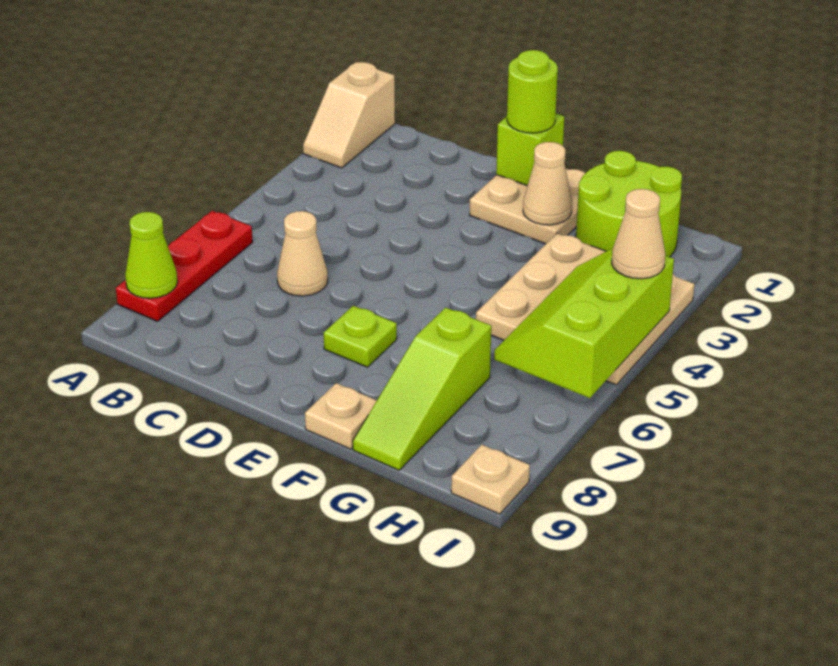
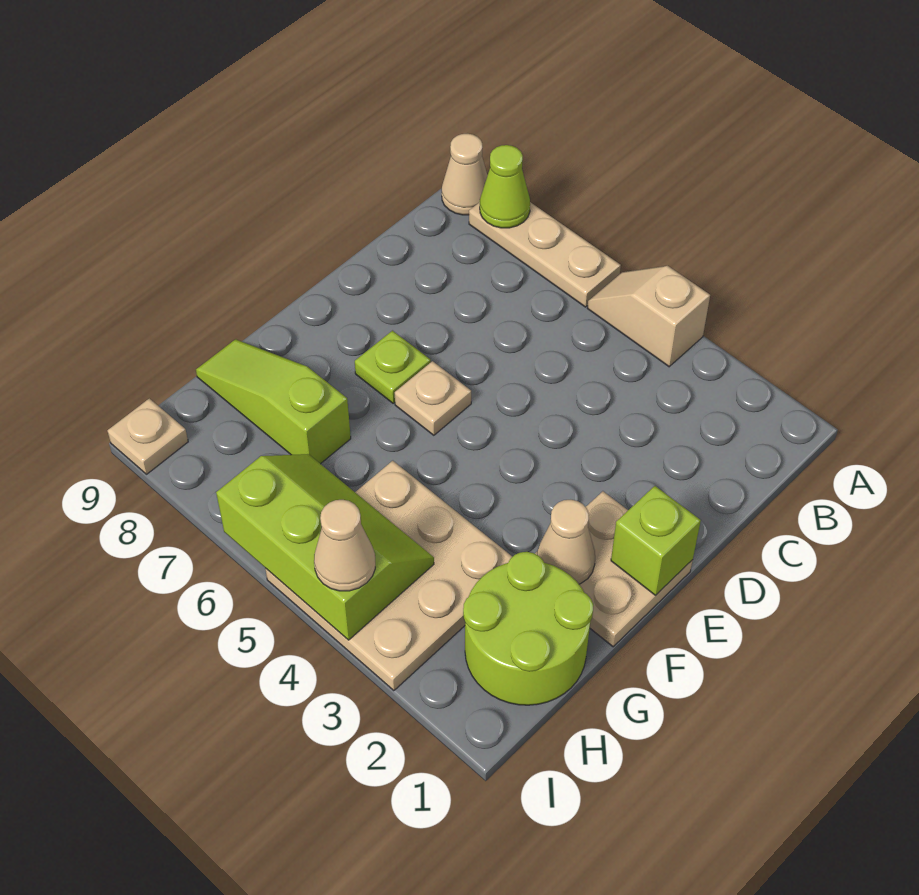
tan slope A1:A2 level 1 top 1 -> tan slope A4:A5 level 1 top 4
red plate A6:A8 level 1 -> tan plate A6:A8 level 1
tan cone C6 level 1 -> tan cone A9 level 1
lime round brick E1 level 3 -> none
tan plate F9 level 1 -> tan plate E6 level 1

